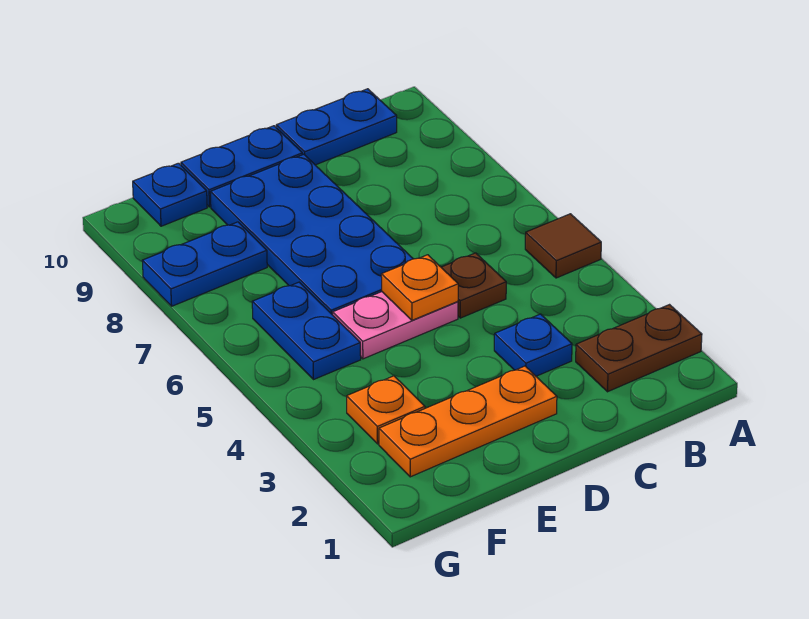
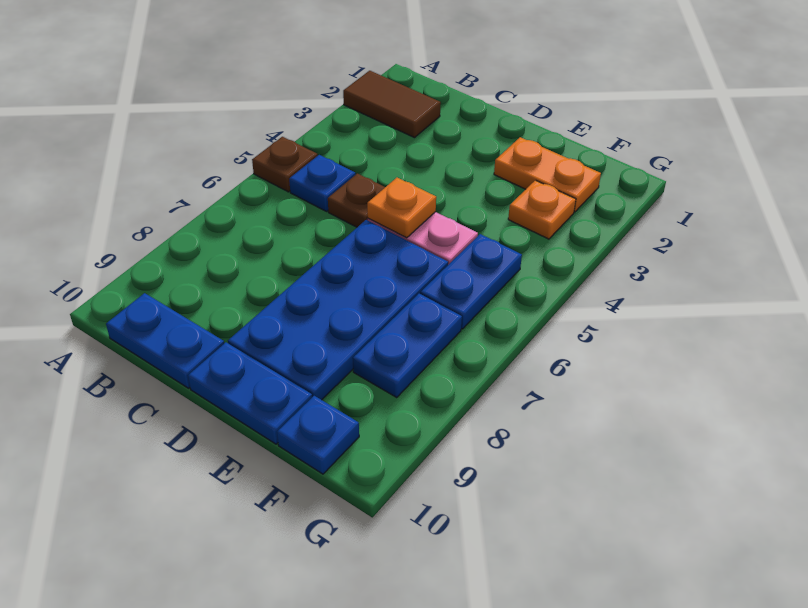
brown plate A2:B2 level 1 -> brown tile A2:B2 level 1
brown tile A5 level 1 -> brown plate A5 level 1
blue plate C3 level 1 -> blue plate B5 level 1
orange plate D2:F2 level 1 -> orange plate E2:F2 level 1
blue plate F8:G8 level 1 -> blue plate F7:F8 level 1

